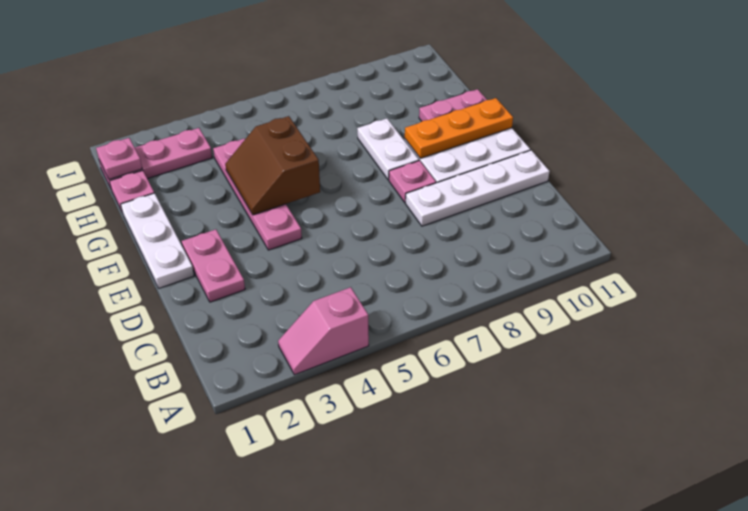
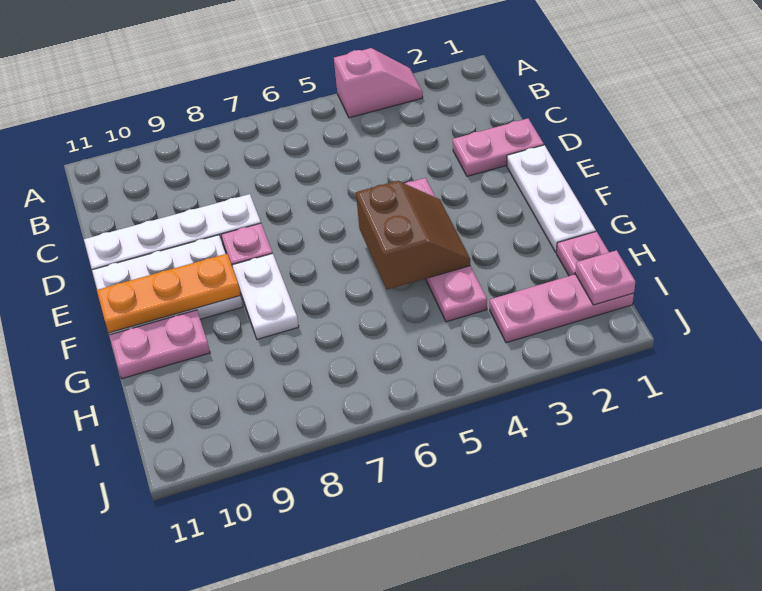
pink plate D2:E2 level 1 -> pink plate D1:D2 level 1

